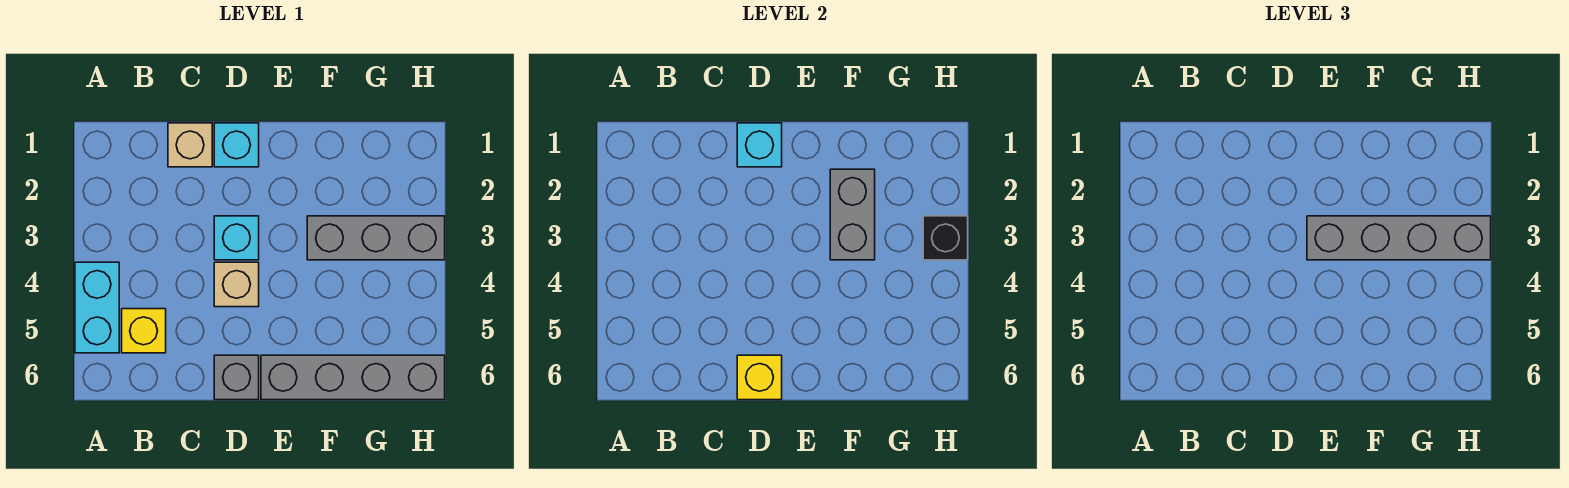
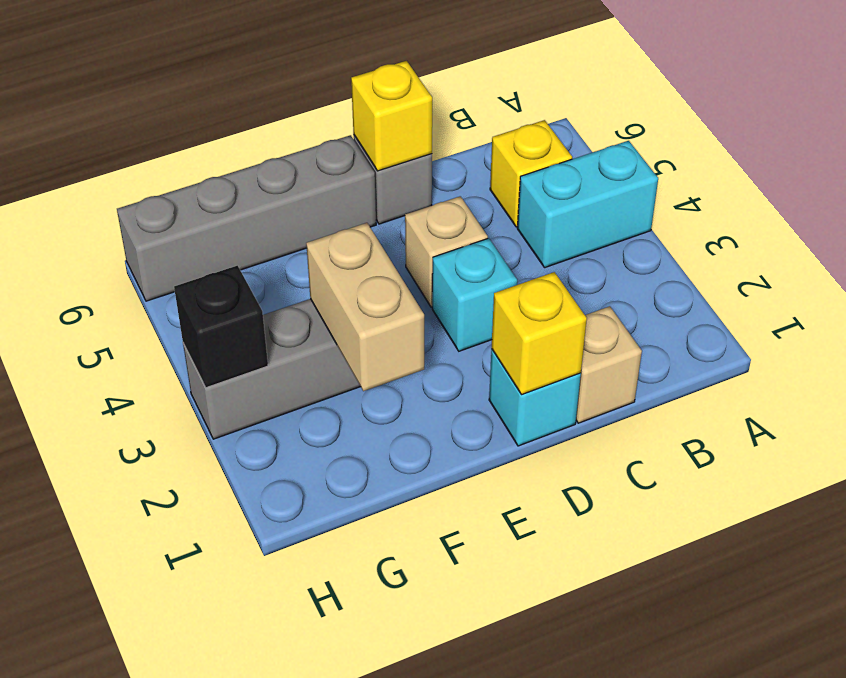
cyan brick A4:A5 level 1 -> cyan brick A4:B4 level 1
cyan brick D1 level 2 -> yellow brick D1 level 2
grey brick E3:H3 level 3 -> none
grey brick F2:F3 level 2 -> tan brick F2:F3 level 2

